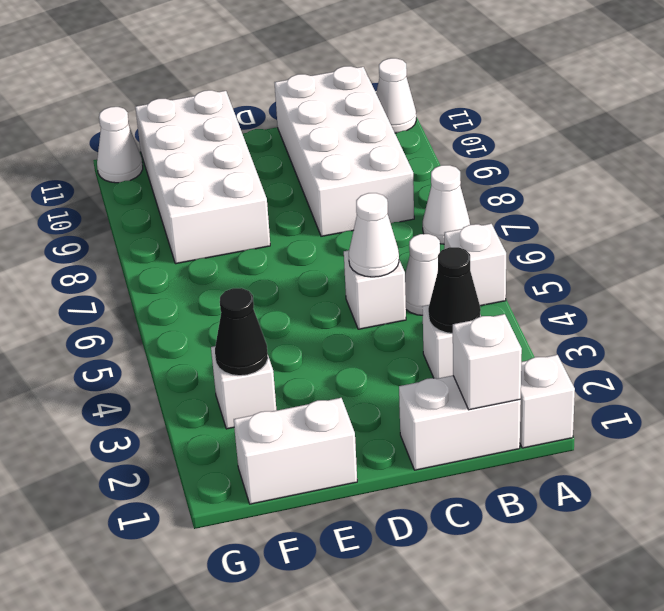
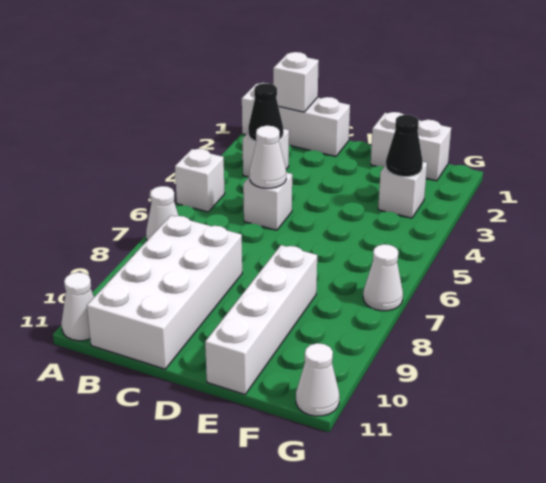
white cone B5 level 1 -> white cone G7 level 1
white brick E8:F11 level 1 -> white brick E8:E11 level 1

